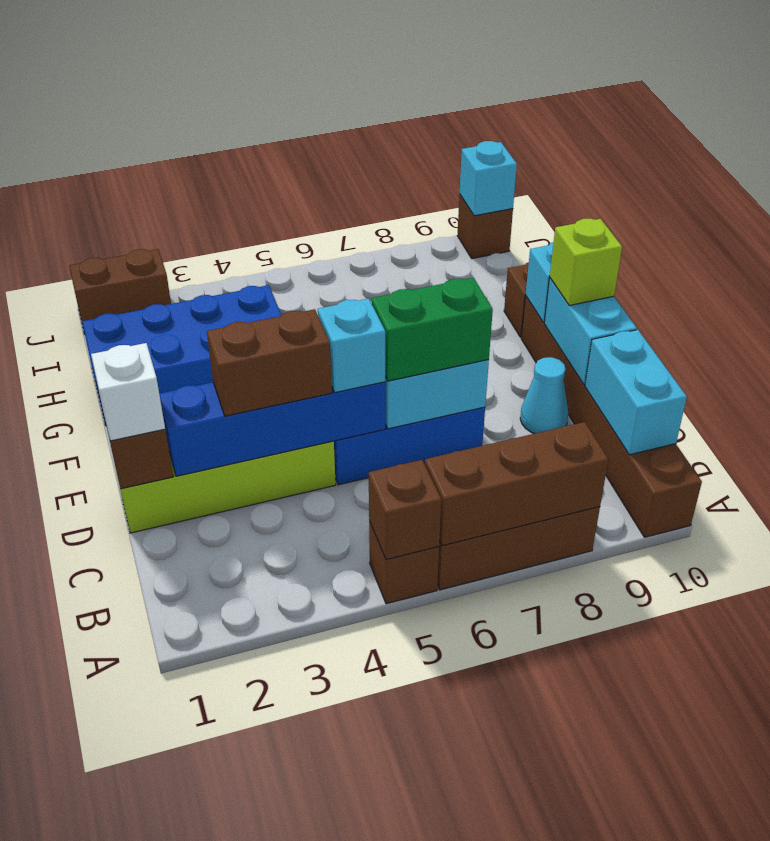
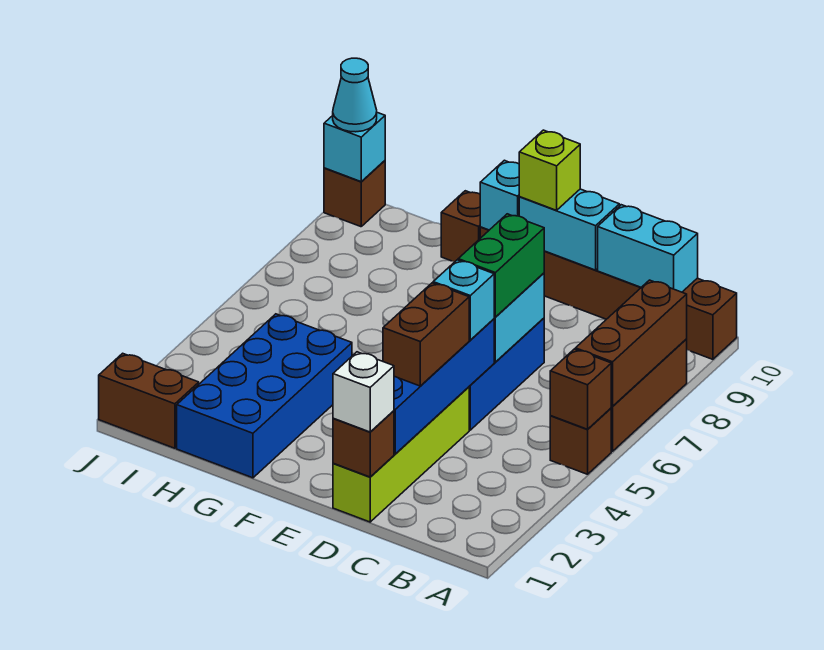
cyan cone D9 level 1 -> cyan cone J10 level 3
brown brick J1:J2 level 1 -> brown brick I1:J1 level 1

